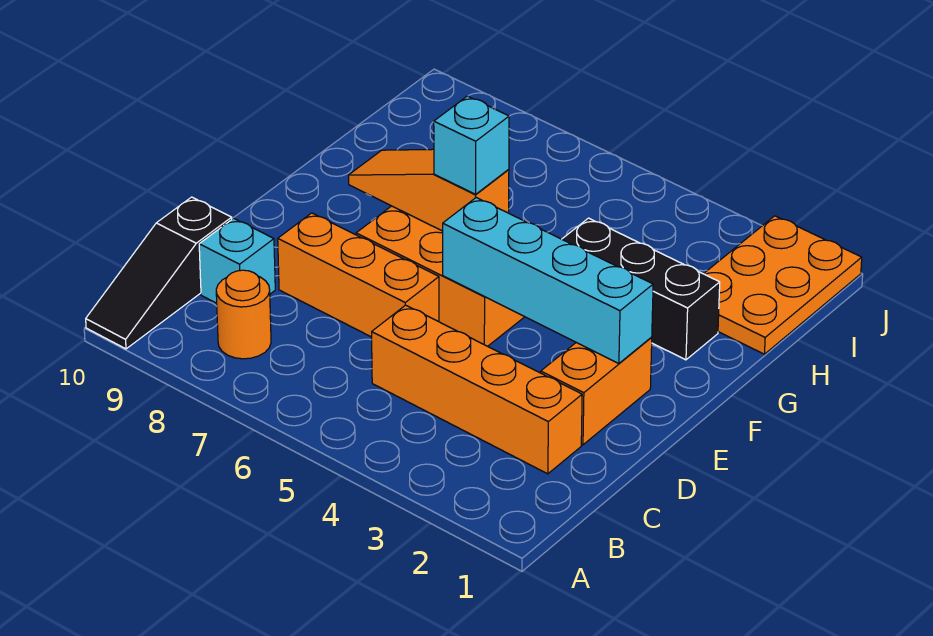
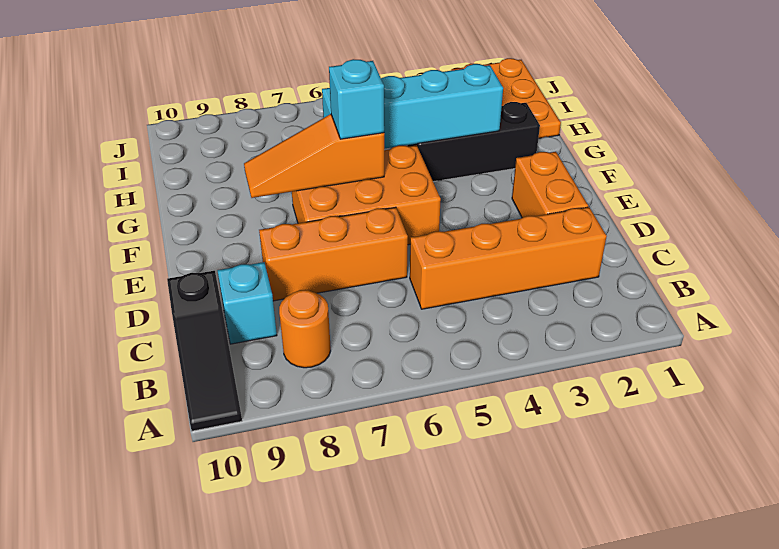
cyan brick E2:E5 level 2 -> cyan brick G3:G6 level 2

